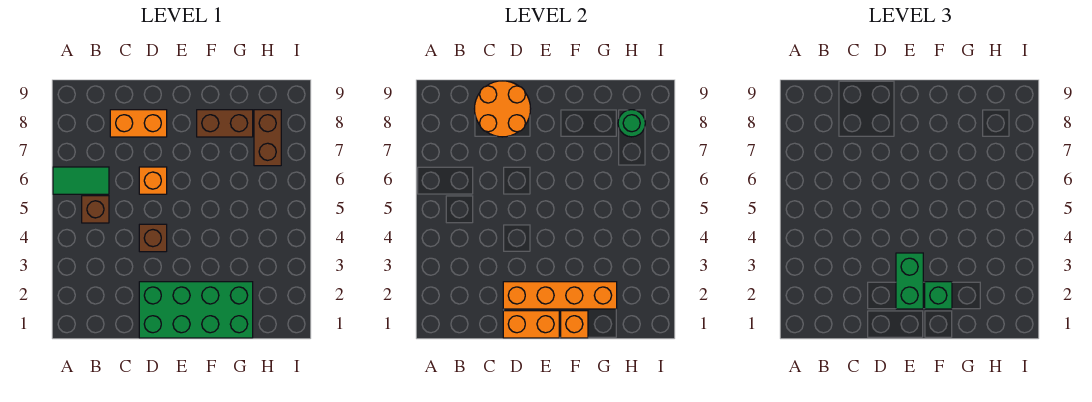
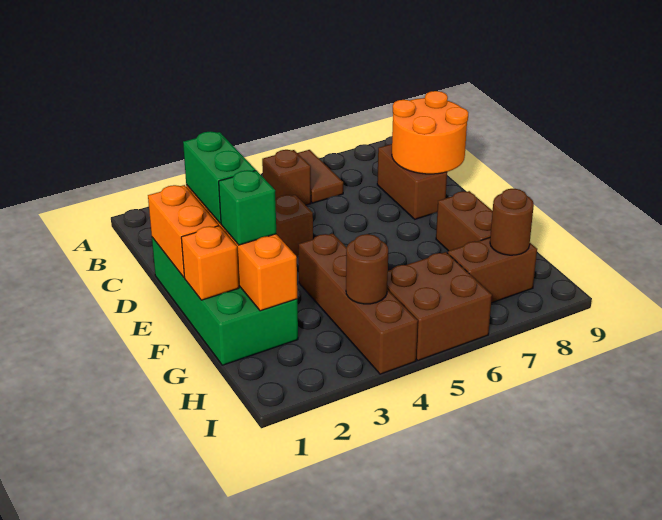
green tile A6:B6 level 1 -> brown tile A6:B6 level 1
orange brick C8:D8 level 1 -> brown brick C8:D8 level 1
orange brick D6 level 1 -> none
green brick E2:E3 level 3 -> green brick D2:E2 level 3
none -> brown brick F4:I4 level 1
none -> brown round brick H4 level 2
none -> brown brick H5:I6 level 1
green round brick H8 level 2 -> brown round brick H8 level 2

